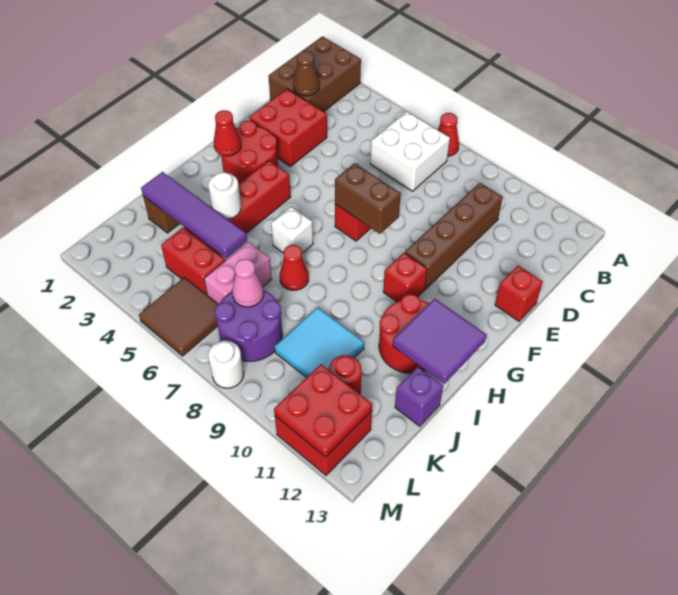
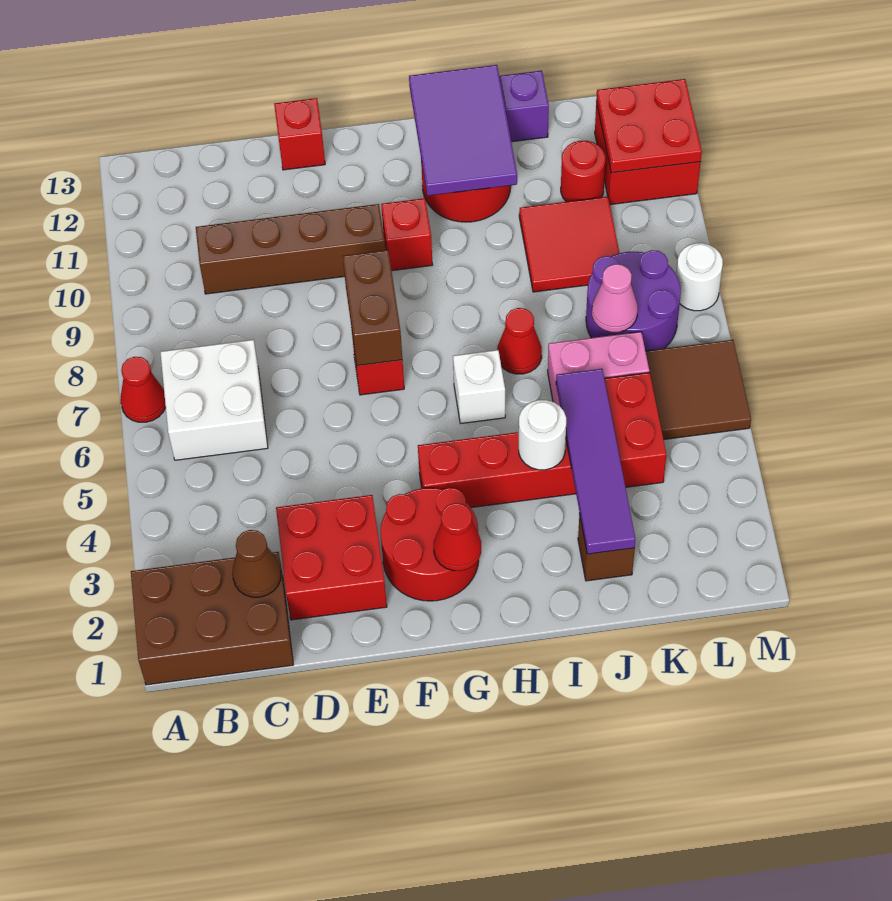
purple tile H12:I13 level 2 -> purple tile H11:I13 level 2
cyan tile J9:K10 level 1 -> red tile J9:K10 level 1

